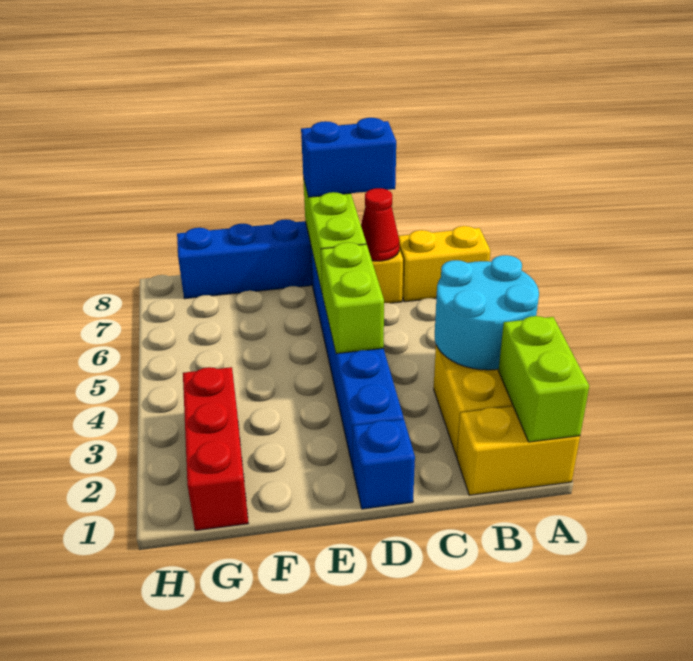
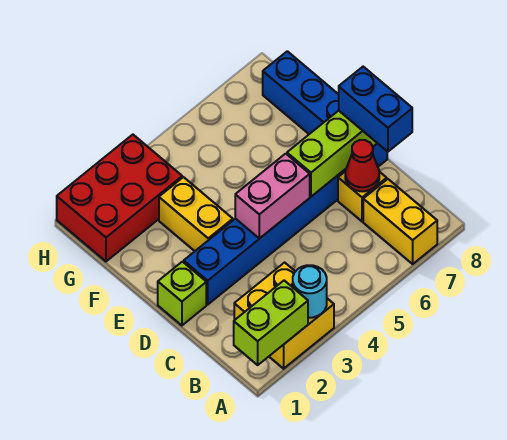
yellow brick A1:B1 level 1 -> yellow brick E3:F3 level 1
cyan round brick A3:B4 level 2 -> cyan round brick A3 level 2
blue brick D1 level 1 -> lime brick D1 level 1
lime brick D4:D5 level 2 -> pink brick D4:D5 level 2
red brick G1:G3 level 1 -> red brick G1:H3 level 1

